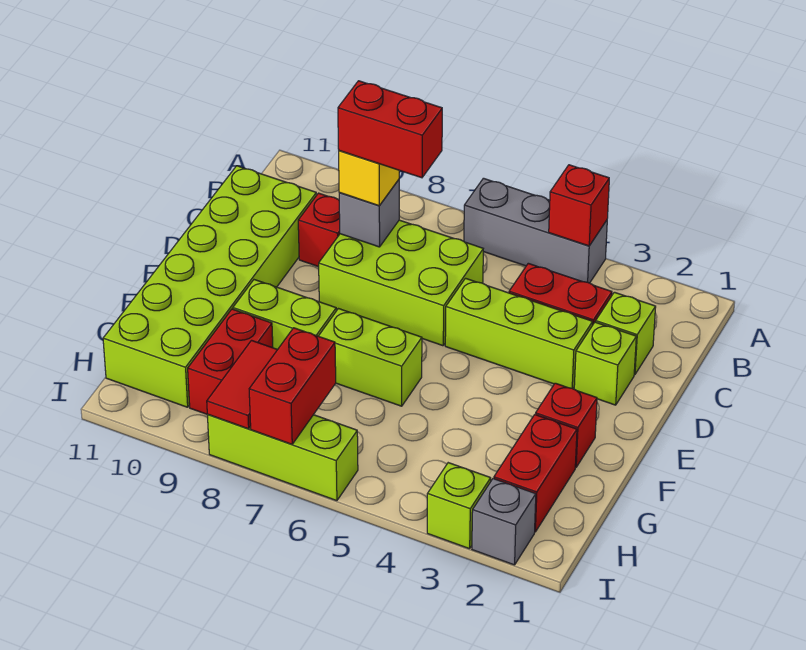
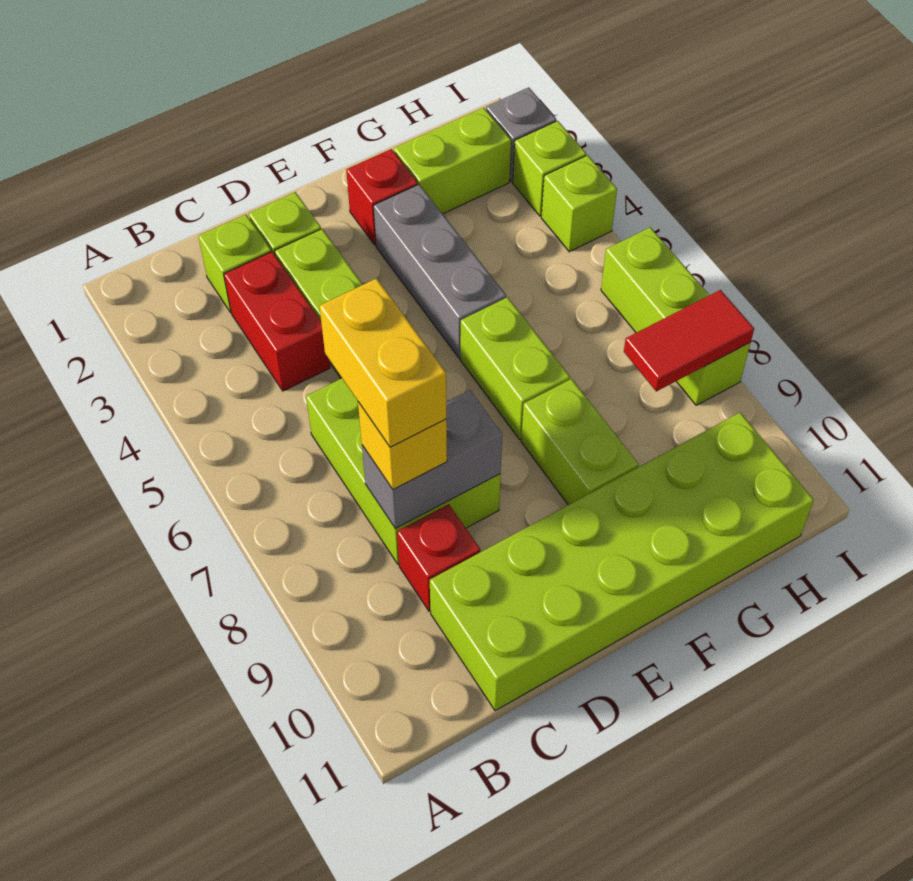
grey brick A4:A6 level 1 -> grey brick F3:F5 level 1
red brick A4 level 2 -> none
red brick C7:C8 level 4 -> yellow brick C7:C8 level 4
grey brick C8 level 2 -> grey brick C8:D8 level 2
red brick G2:H2 level 1 -> lime brick G2:H2 level 1
red brick G9:H9 level 1 -> none
red brick H7:I7 level 2 -> none
none -> lime brick I4 level 1

